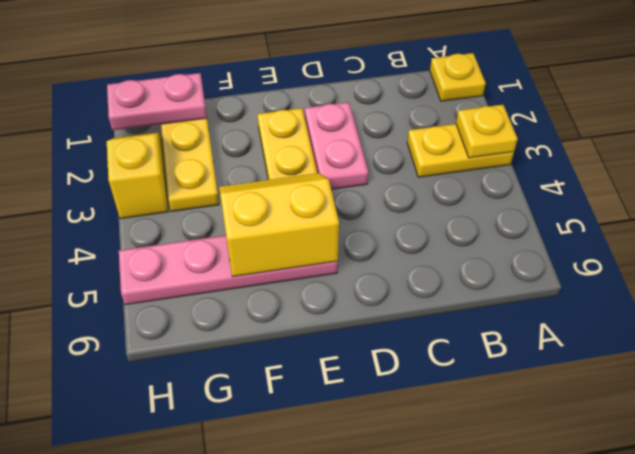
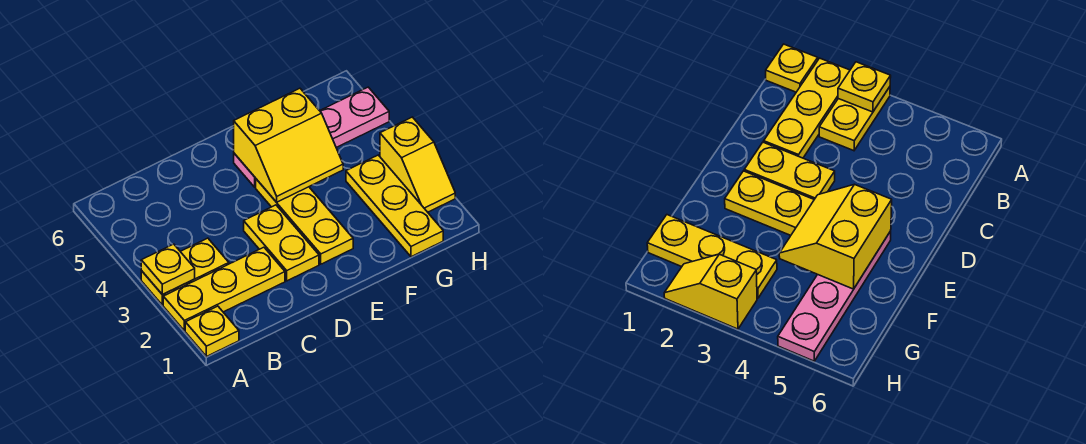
none -> yellow plate A2:C2 level 1
pink plate D2:D3 level 1 -> yellow plate D2:D3 level 1
pink plate G1:H1 level 2 -> none

